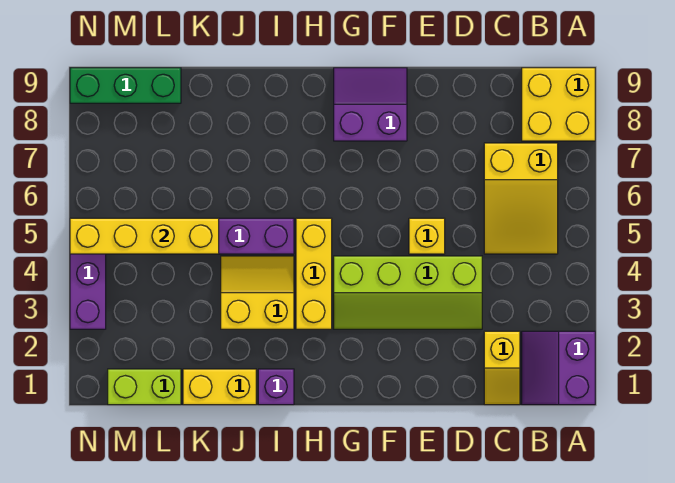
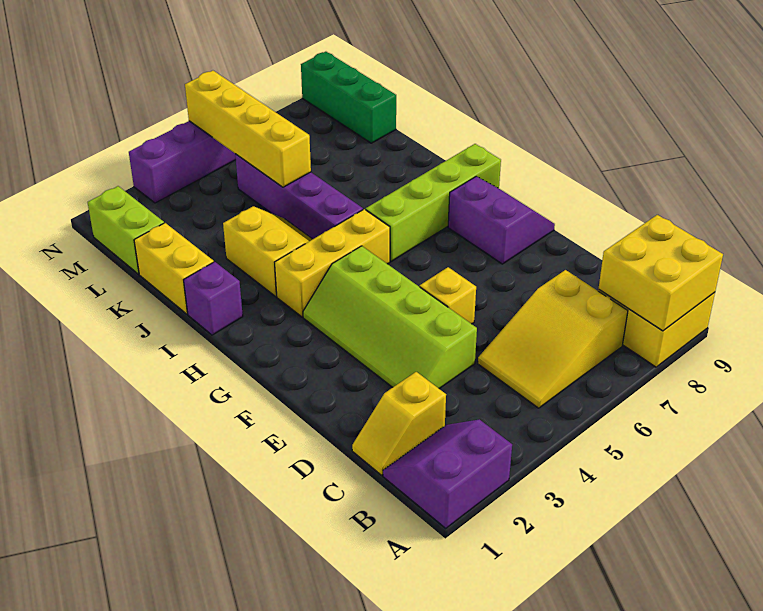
none -> yellow brick A8:B9 level 2
none -> lime brick H6:H9 level 1

